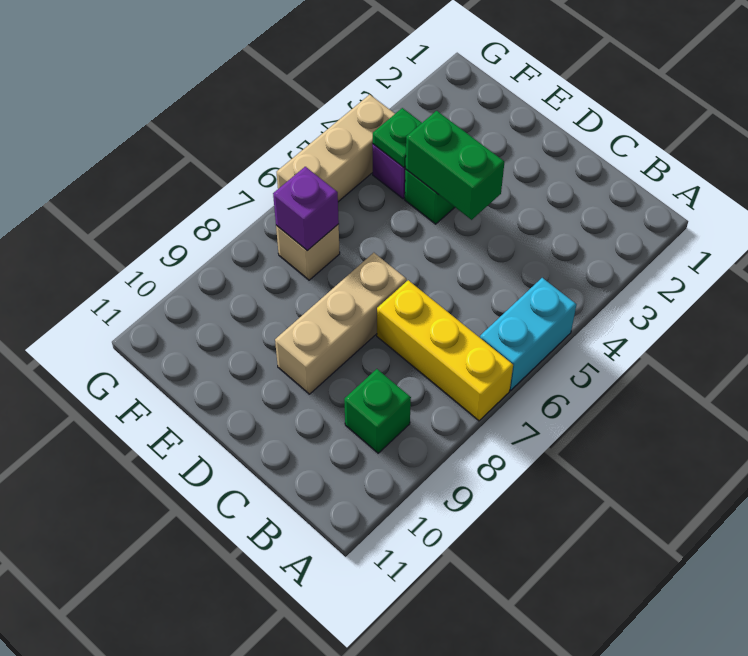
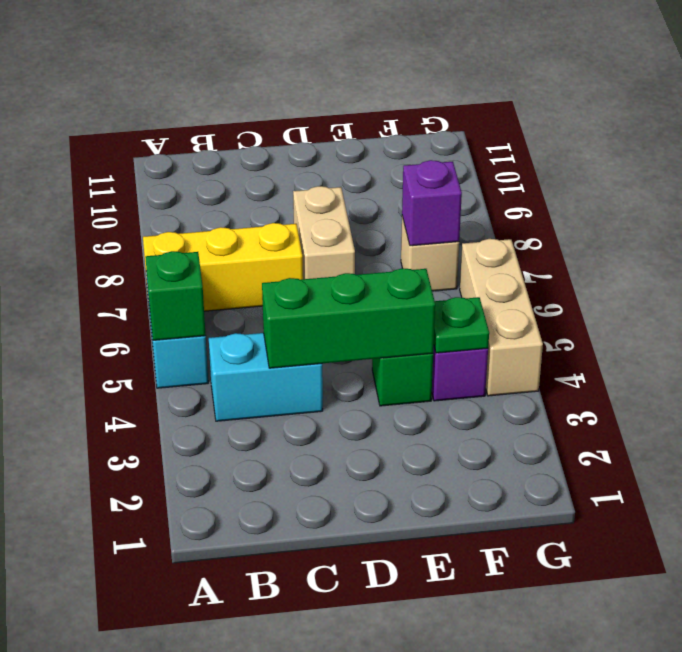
none -> cyan brick B4:C4 level 1
green brick B9 level 1 -> green brick A5 level 2
green brick D4:E4 level 2 -> green brick C4:E4 level 2
tan brick D7:D9 level 1 -> tan brick D7:D8 level 1

